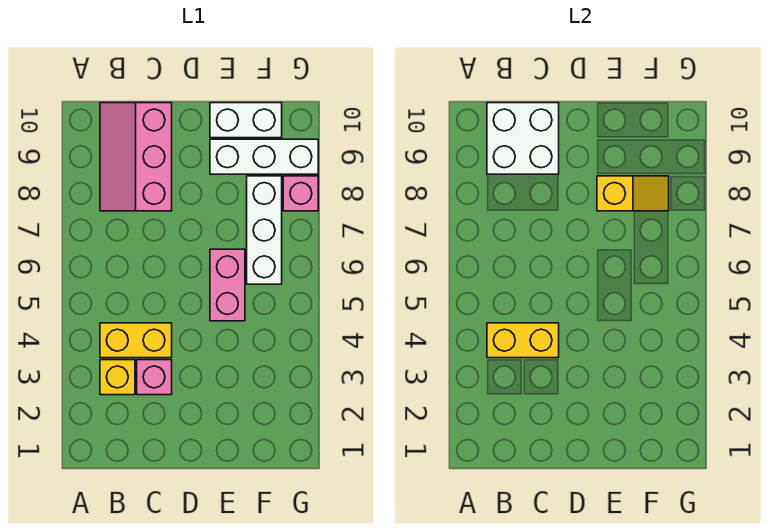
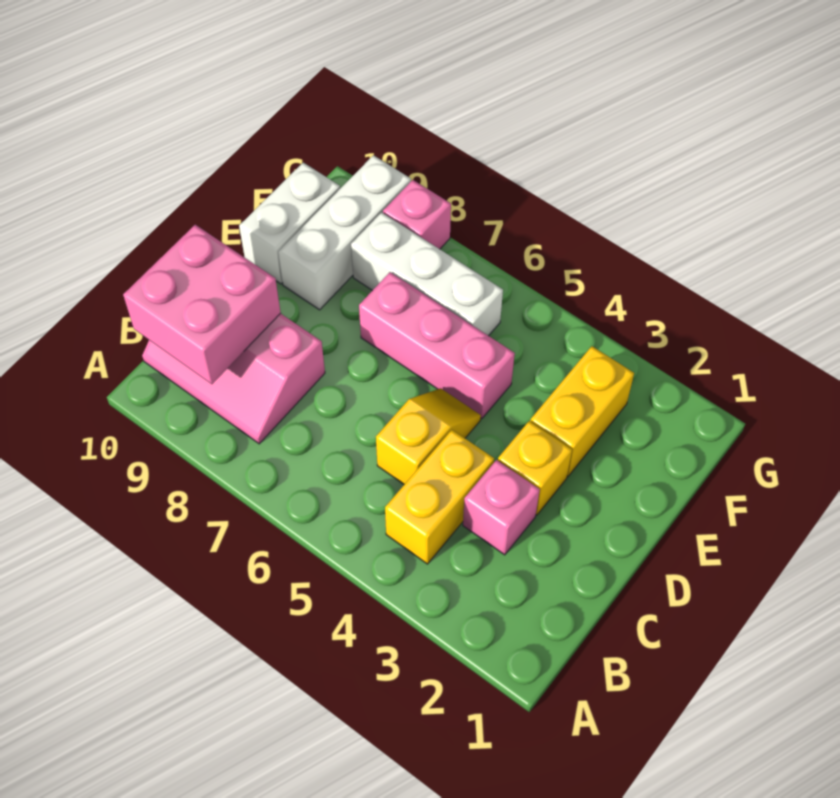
yellow brick B3 level 1 -> yellow brick D3 level 1
yellow brick B4:C4 level 2 -> yellow brick E3:F3 level 1
white brick B9:C10 level 2 -> pink brick B9:C10 level 2
pink brick E5:E6 level 1 -> pink brick E5:E7 level 1
yellow slope E8:F8 level 2 top E -> yellow slope C5:D5 level 1 top C

